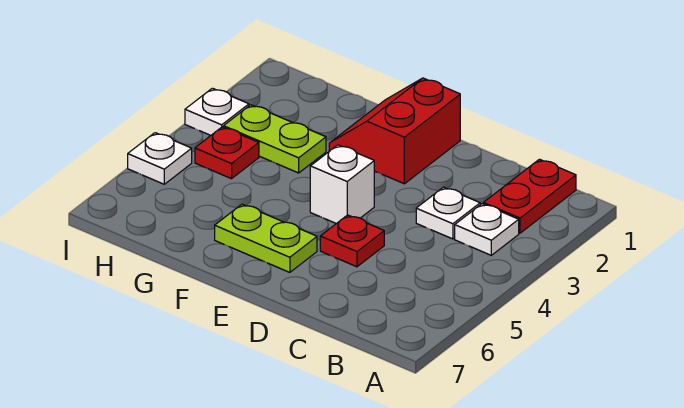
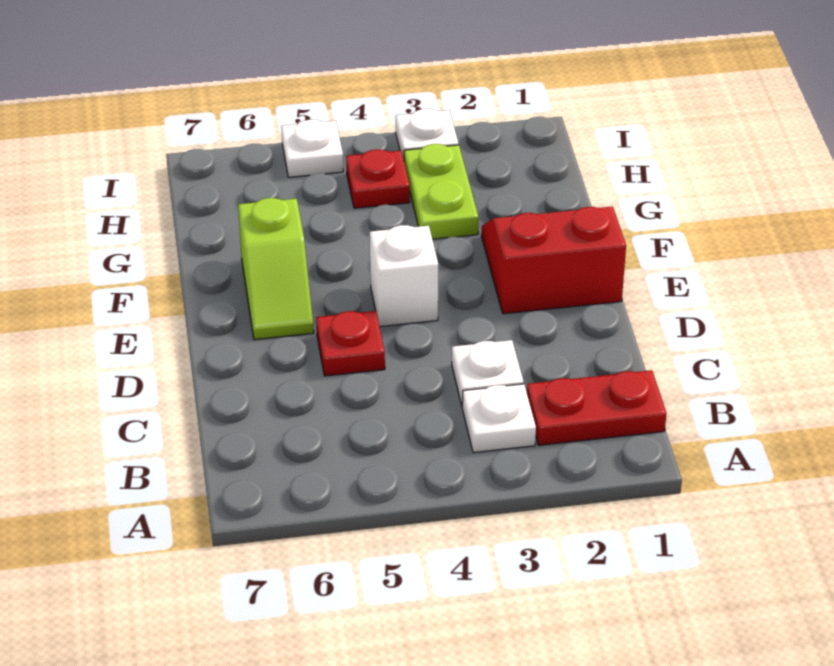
lime plate E6:F6 level 1 -> lime slope E6:F6 level 1 top F

